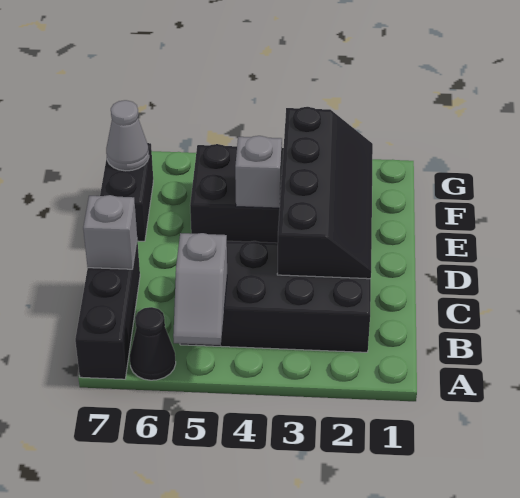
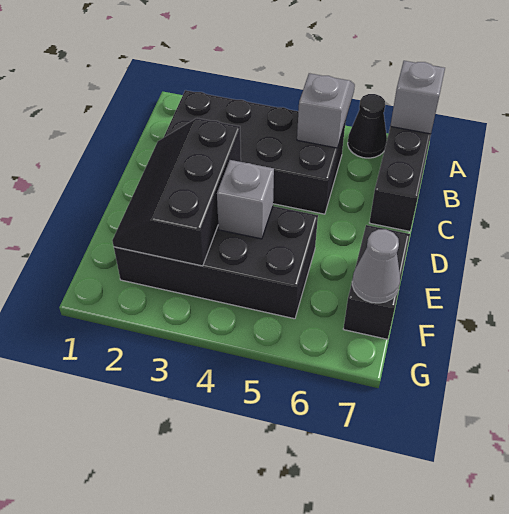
black slope C2:F3 level 2 top 3 -> black slope D2:F3 level 2 top 3
grey brick C7 level 2 -> grey brick A7 level 2

